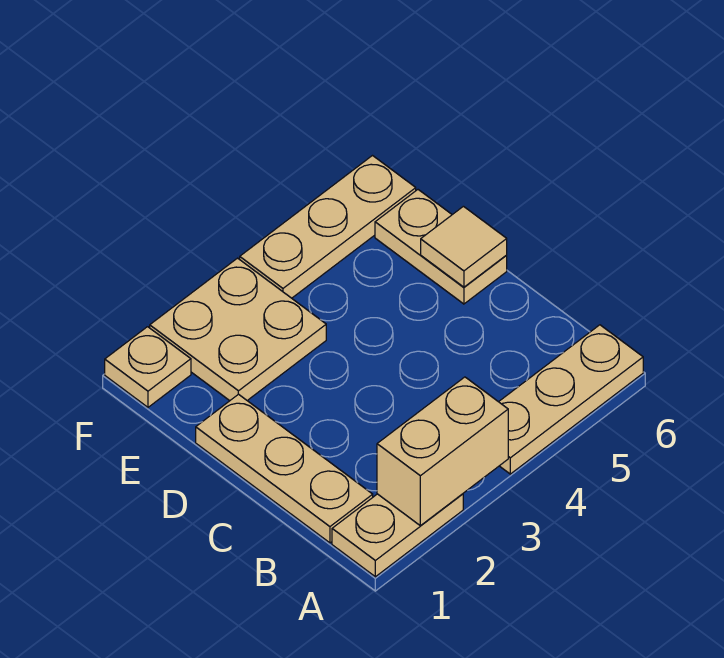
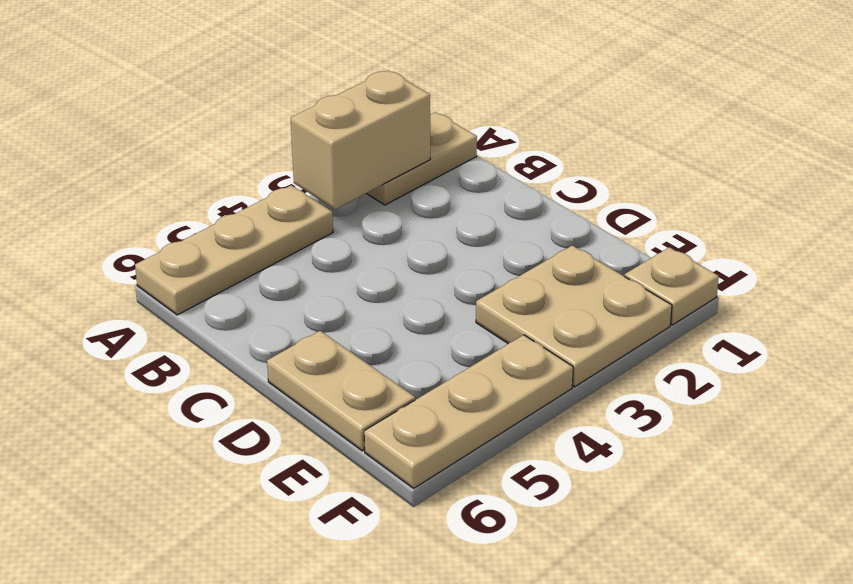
tan plate B1:D1 level 1 -> none
tan tile D6 level 2 -> none

